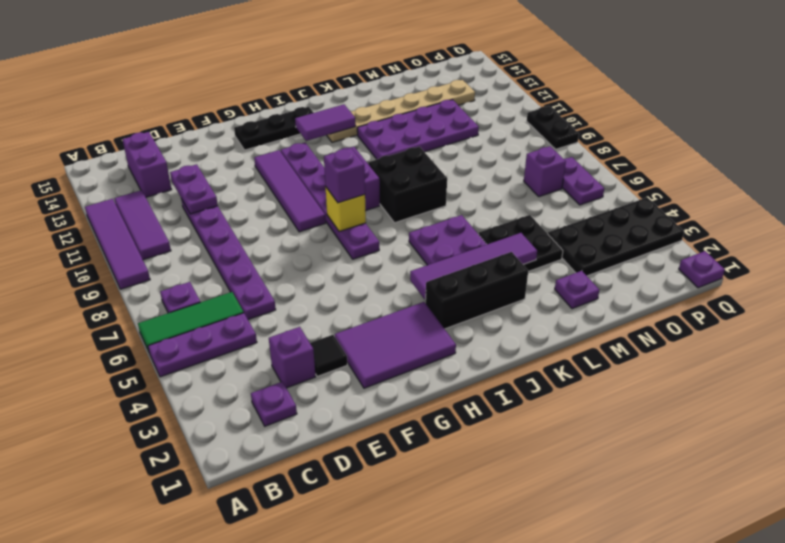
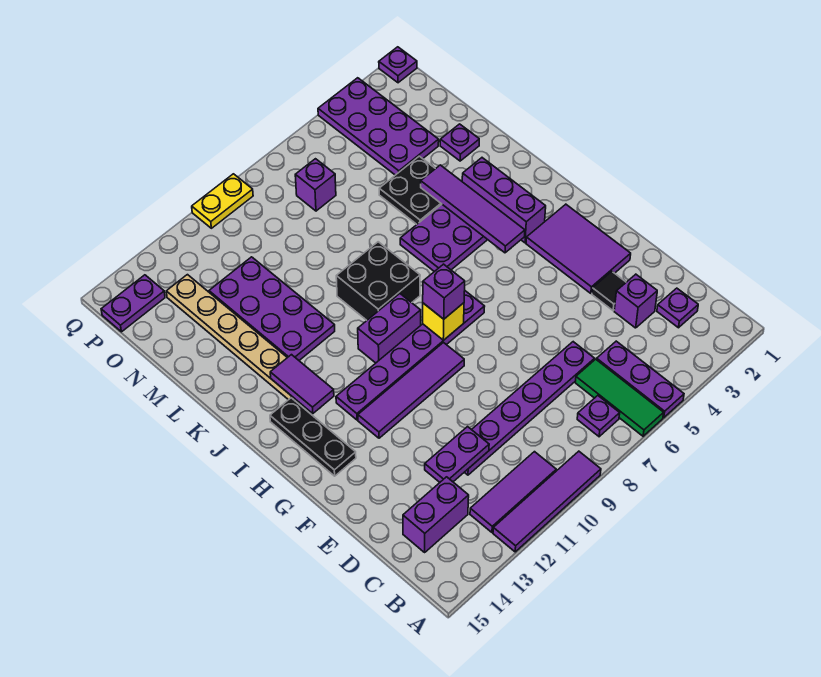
black brick I3:K3 level 1 -> purple brick I3:K3 level 1
black plate N3:Q4 level 1 -> purple plate N3:Q4 level 1
purple plate P6:P7 level 1 -> purple plate P14:P15 level 1
black plate Q9:Q10 level 1 -> yellow plate Q9:Q10 level 1

